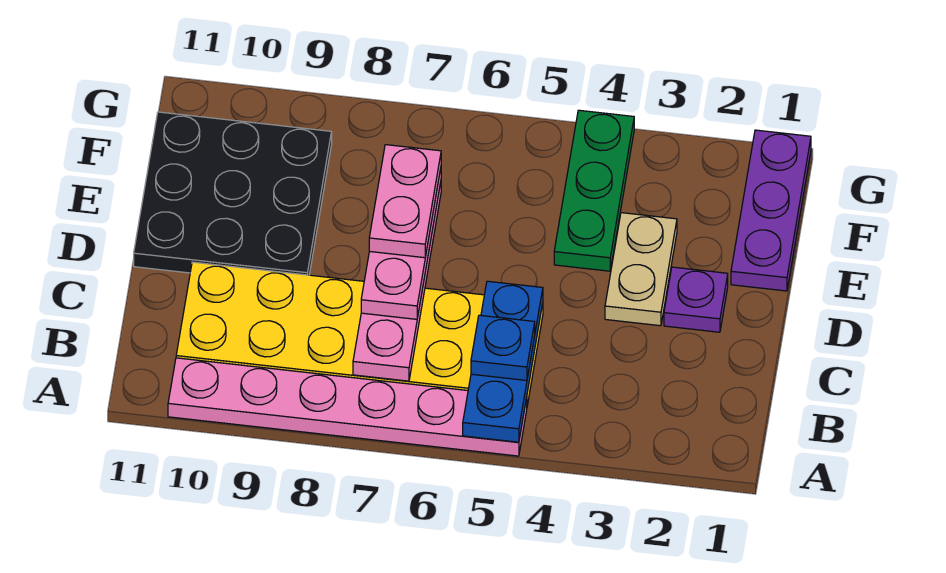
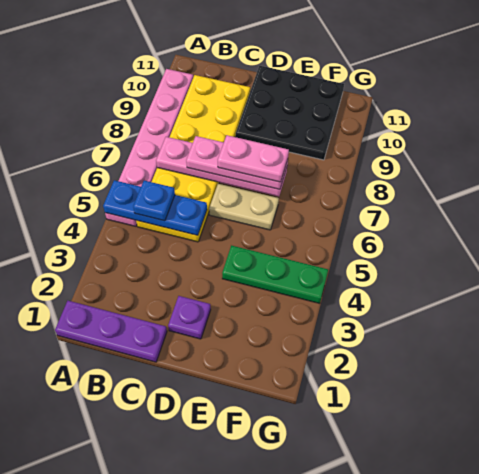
tan plate D3:E3 level 1 -> tan plate D6:E6 level 1
purple plate E1:G1 level 1 -> purple plate A1:C1 level 1

